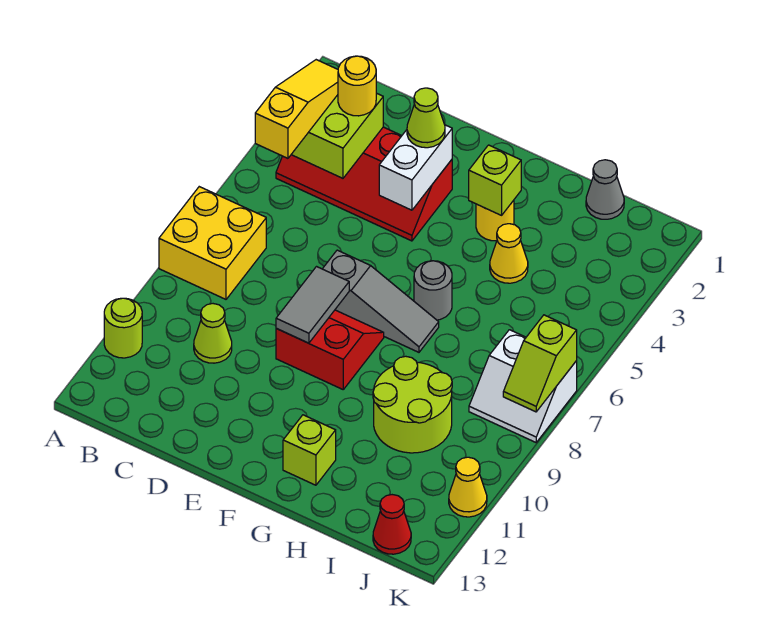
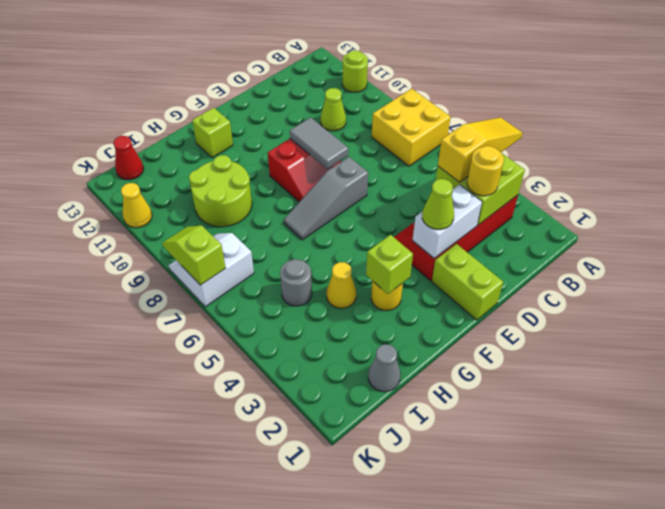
yellow slope B3:B5 level 3 top 5 -> yellow slope A4:C4 level 3 top C
none -> lime brick E1:E2 level 1
white brick E3:E4 level 2 -> white brick D3:E3 level 2
grey round brick G6 level 1 -> grey round brick I5 level 1

